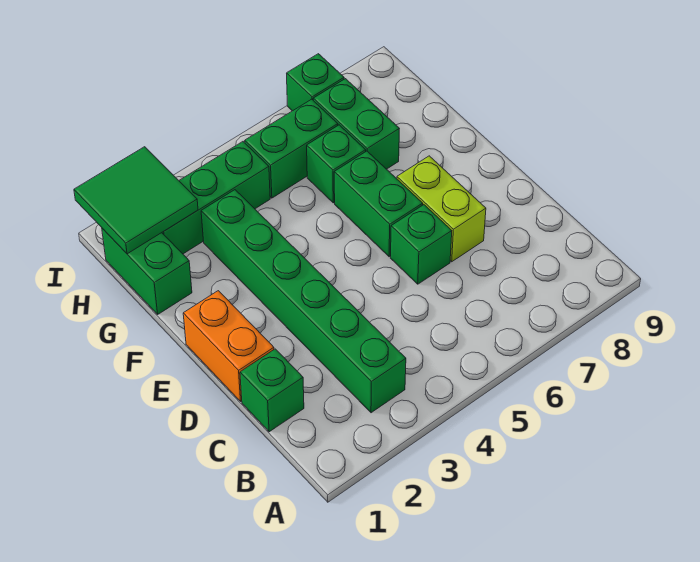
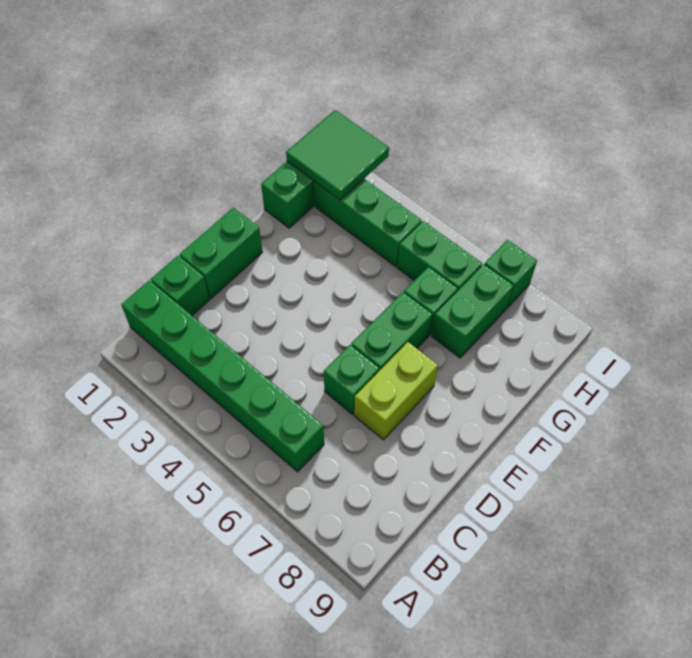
green brick B3:G3 level 1 -> green brick B1:B6 level 1
orange brick D1:E1 level 1 -> green brick D1:E1 level 1

